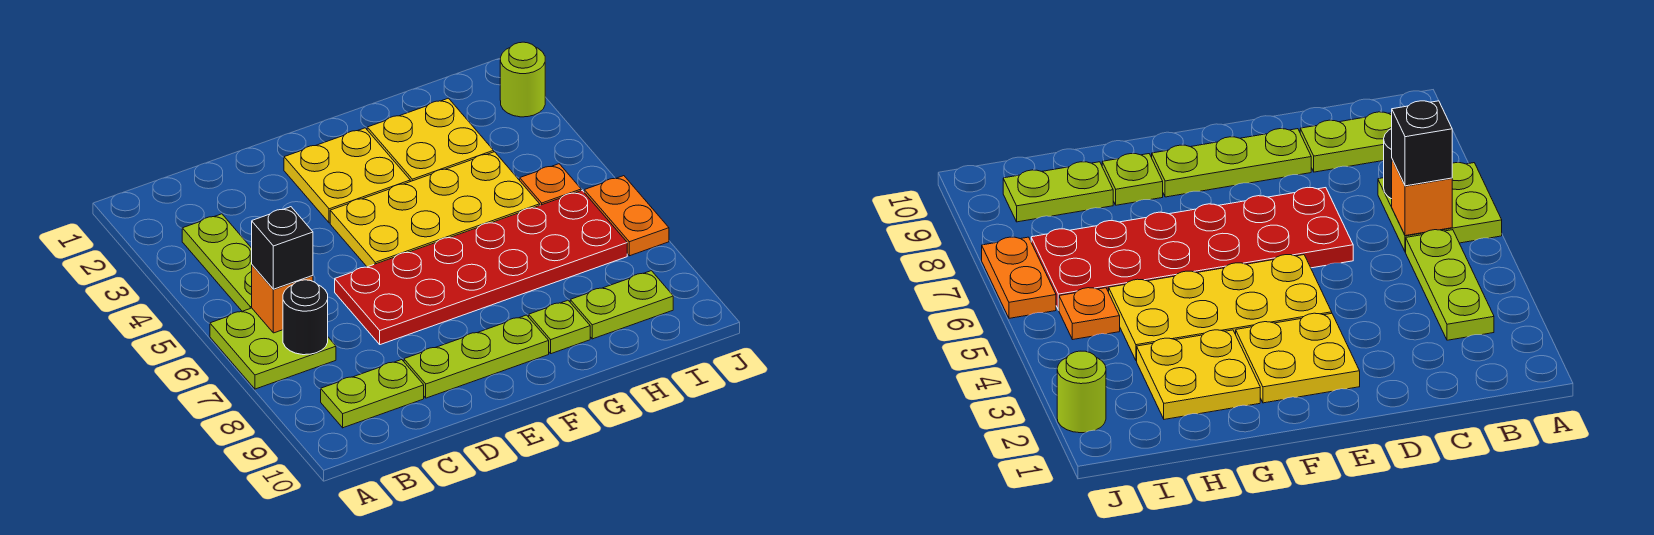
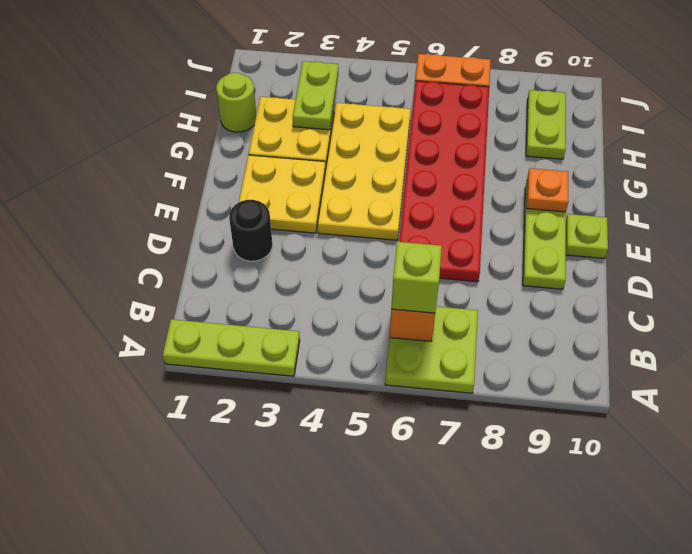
lime plate B3:B5 level 1 -> lime plate A1:A3 level 1
black brick B6 level 3 -> lime brick B6 level 3
black round brick B7 level 2 -> black round brick D2 level 1
lime plate B9:C9 level 1 -> lime plate H3:I3 level 2
lime plate G9 level 1 -> lime plate E10 level 1
orange plate I5 level 1 -> orange plate F9 level 2
lime round brick J2 level 1 -> lime round brick H1 level 1

